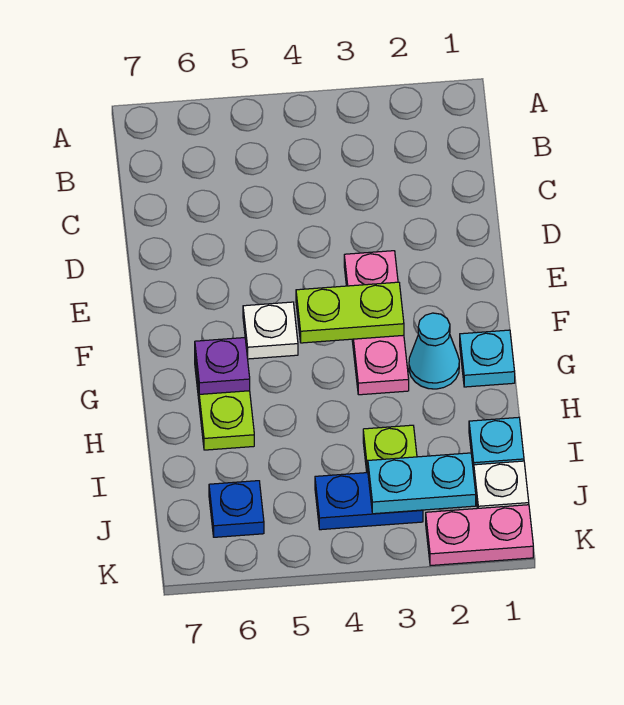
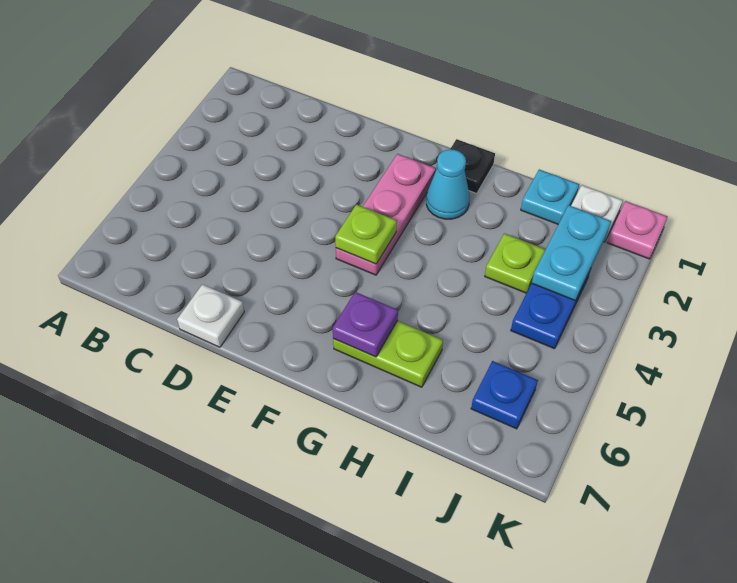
pink plate E3:G3 level 1 -> pink plate F2:F4 level 1
lime plate F3:F4 level 2 -> lime plate F4 level 2
white plate F5 level 1 -> white plate D7 level 1
cyan plate G1 level 1 -> black plate G1 level 1
pink plate K1:K2 level 1 -> pink plate K1 level 1

